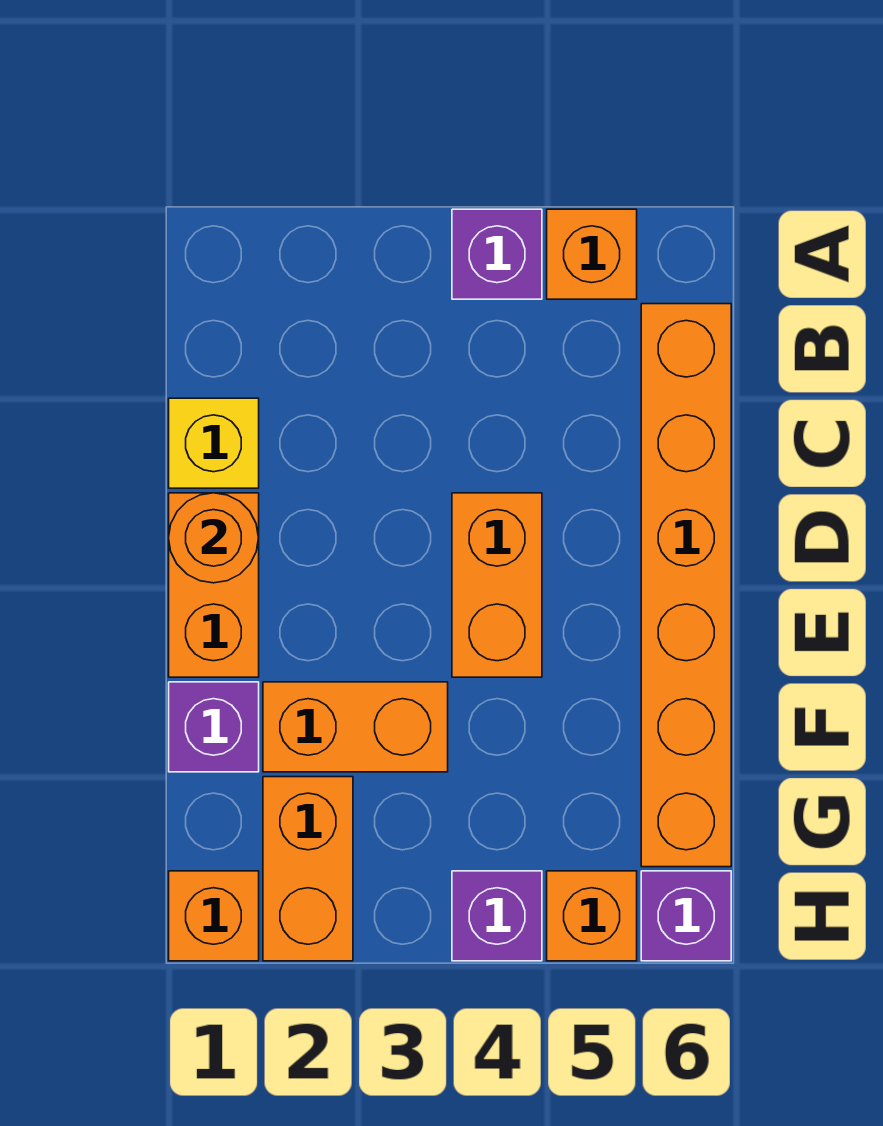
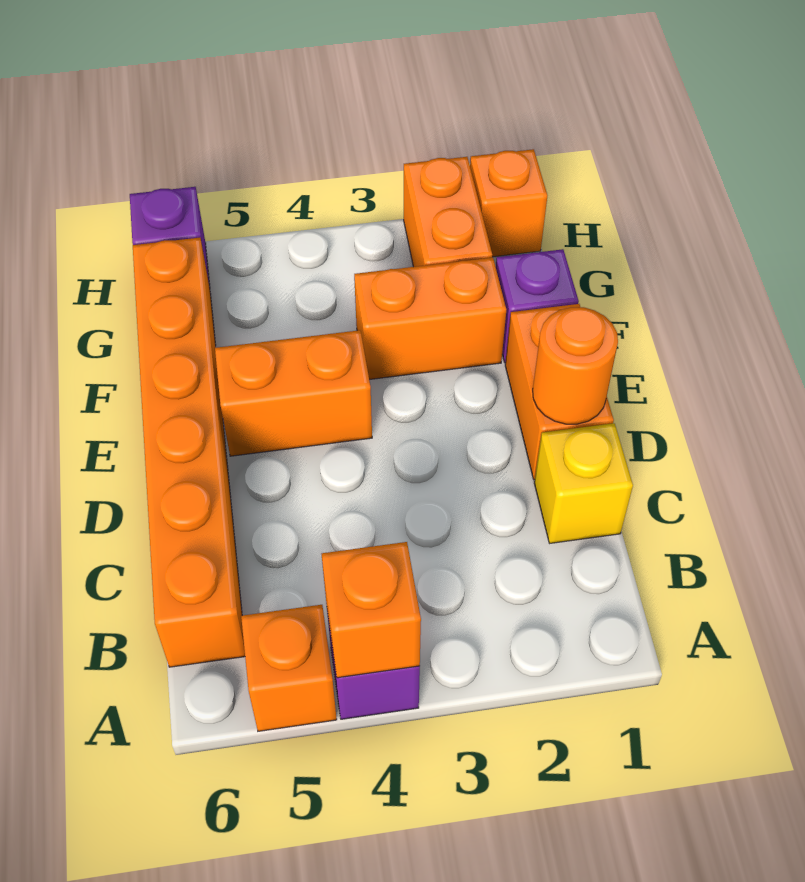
orange brick D4:E4 level 1 -> orange brick E4:E5 level 1
purple brick H4 level 1 -> none
orange brick H5 level 1 -> orange brick A4 level 2

